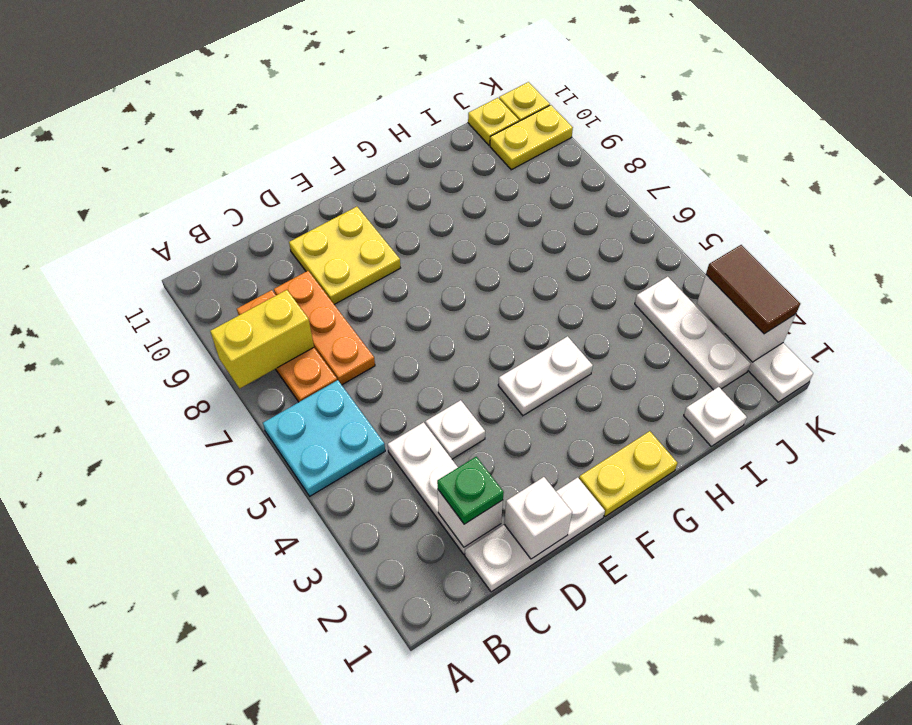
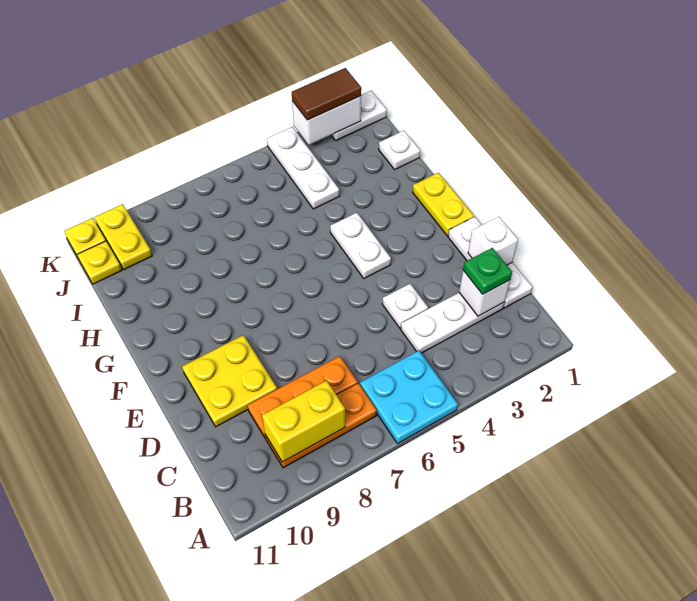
yellow brick A8:B8 level 2 -> yellow brick B8:B9 level 2
white plate J2:J4 level 1 -> white plate I4:K4 level 1

